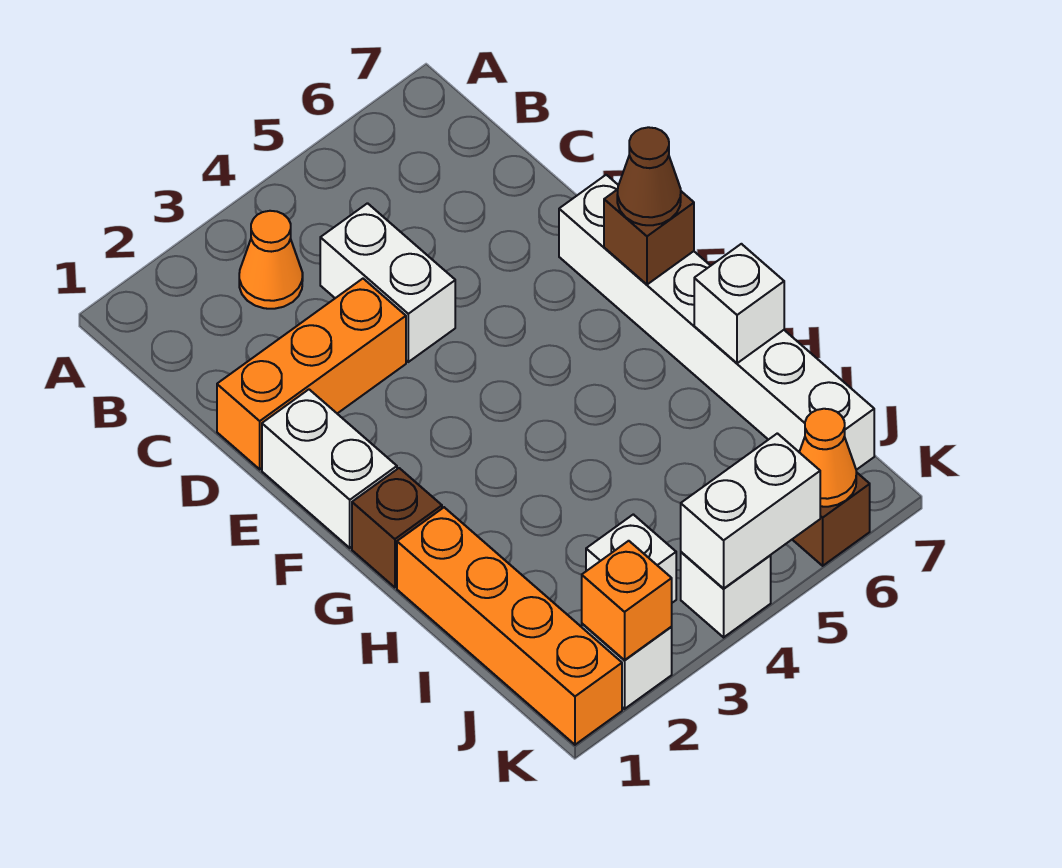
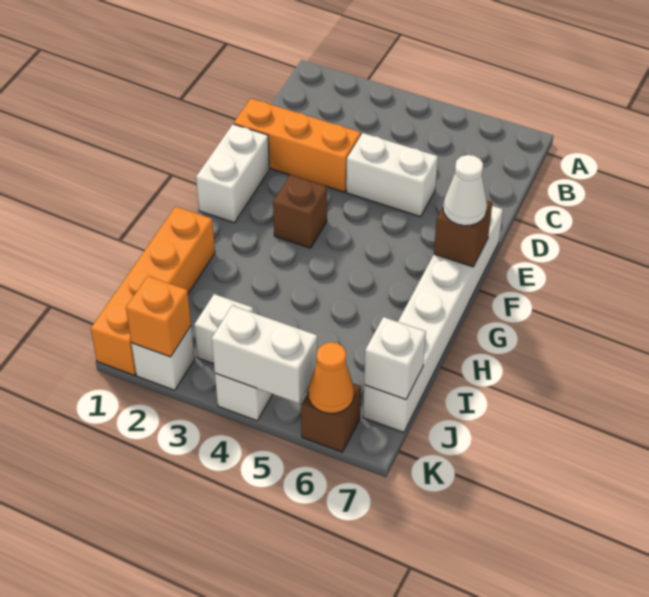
orange cone B3 level 1 -> none
white brick C4:D4 level 1 -> white brick D4:D5 level 1
brown cone F7 level 3 -> white cone F7 level 3
brown brick G1 level 1 -> brown brick F3 level 1
white brick H7 level 2 -> white brick J7 level 2

